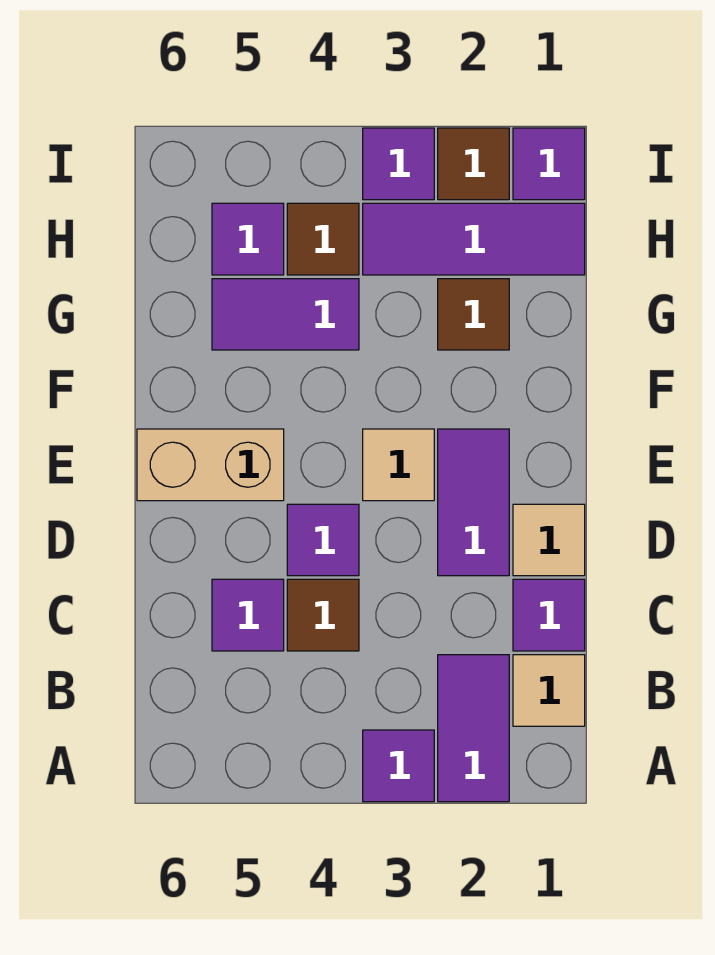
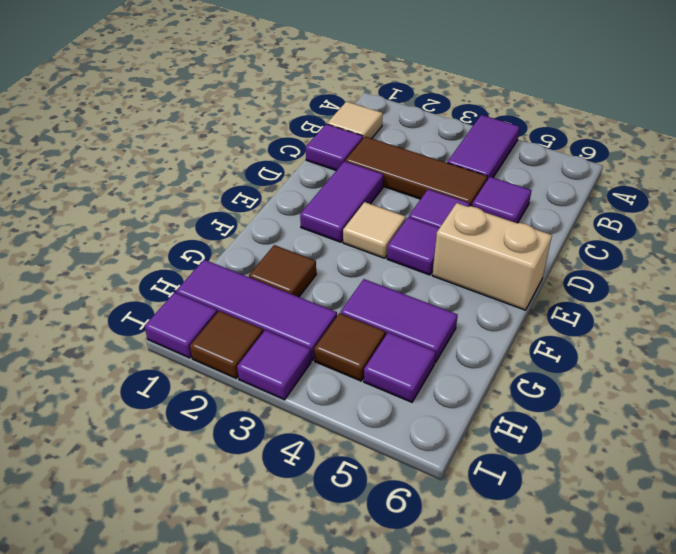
purple tile A2:B2 level 1 -> purple tile A4:B4 level 1
purple tile A3 level 1 -> purple tile E4 level 1
brown tile C4 level 1 -> brown tile C2:C4 level 1
tan tile D1 level 1 -> none

